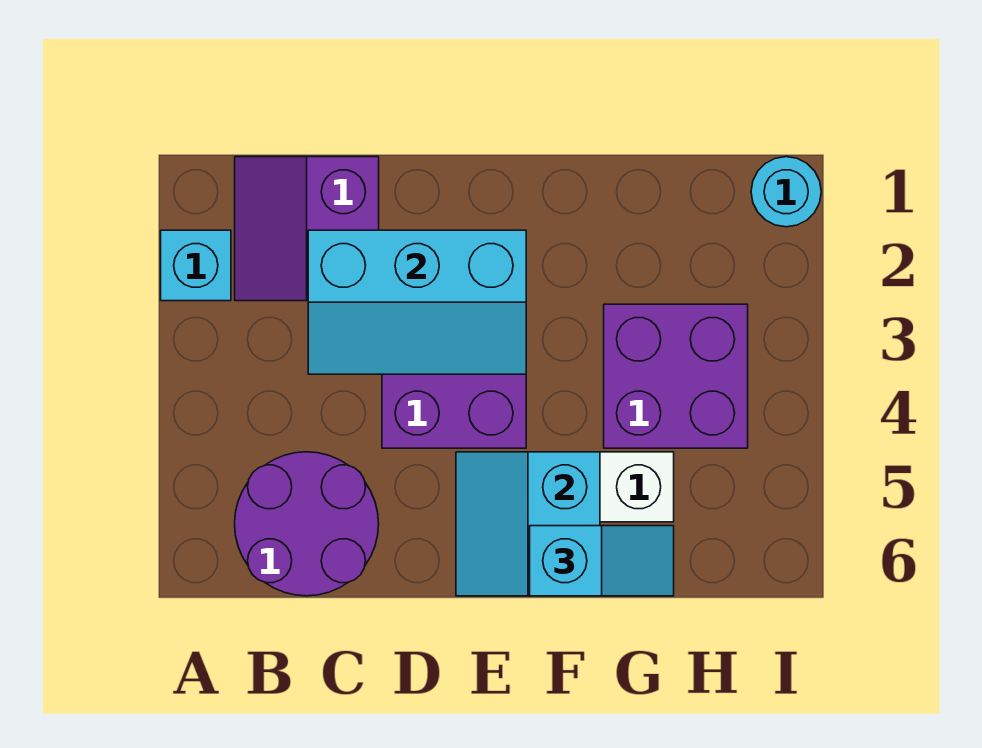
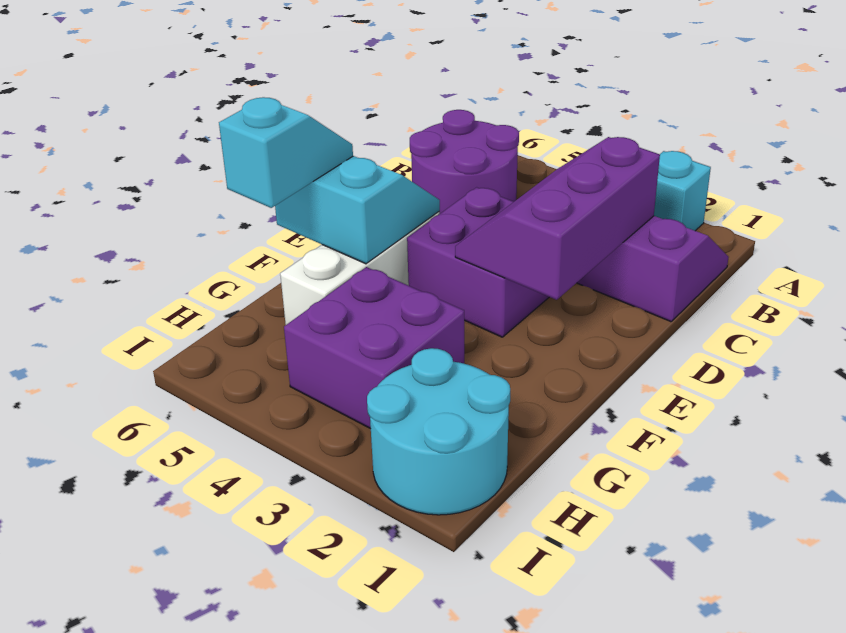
cyan slope C2:E3 level 2 top 2 -> purple slope C2:E3 level 2 top 2
cyan slope F6:G6 level 3 top F -> cyan slope F6:G6 level 3 top G
cyan round brick I1 level 1 -> cyan round brick H1:I2 level 1

